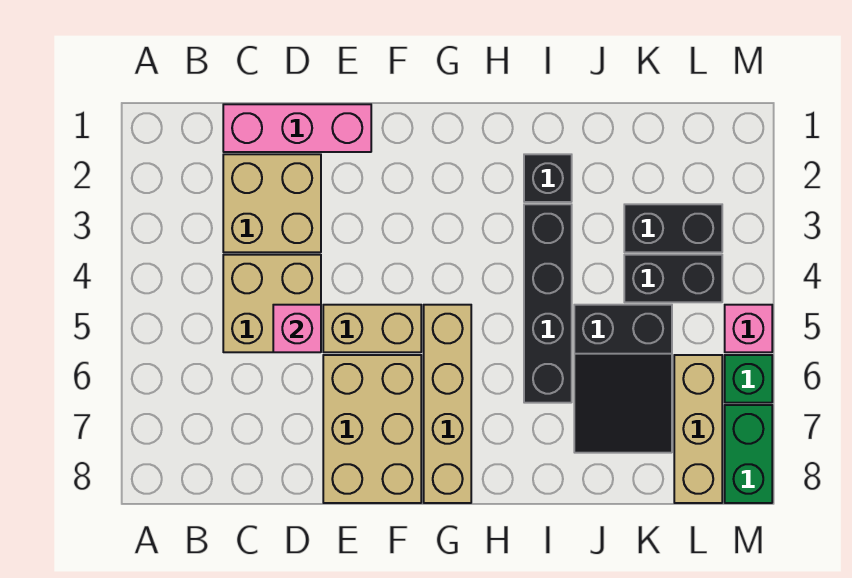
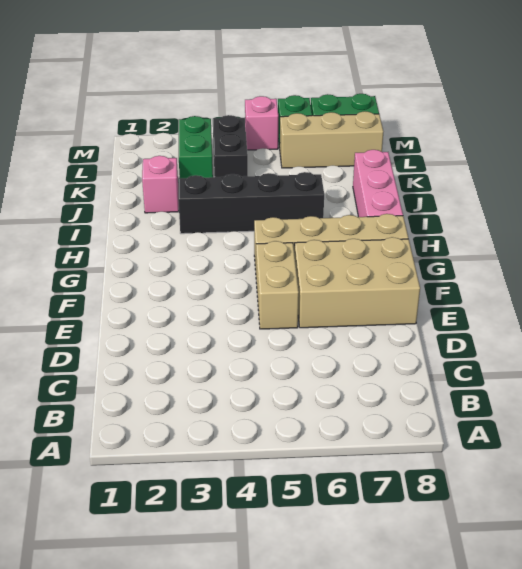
pink brick C1:E1 level 1 -> pink brick H8:J8 level 1
tan brick C2:D3 level 1 -> none
tan brick C4:D5 level 1 -> none
pink brick D5 level 2 -> pink brick J2 level 1
black brick I2 level 1 -> none
black slope J5:K7 level 1 top 5 -> none
black brick K3:L3 level 1 -> green brick K3:L3 level 1

